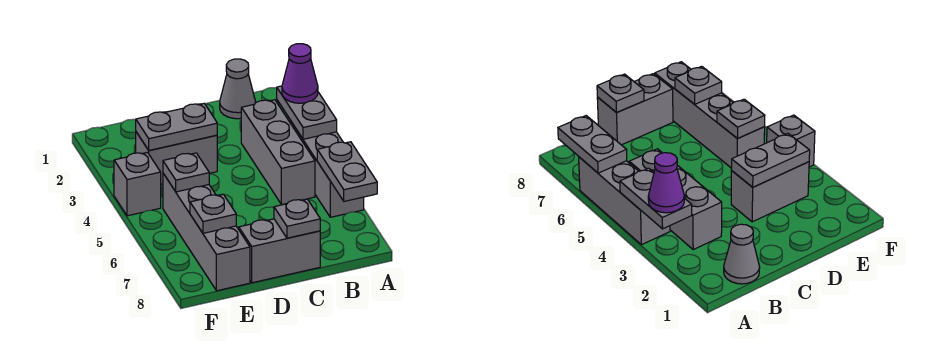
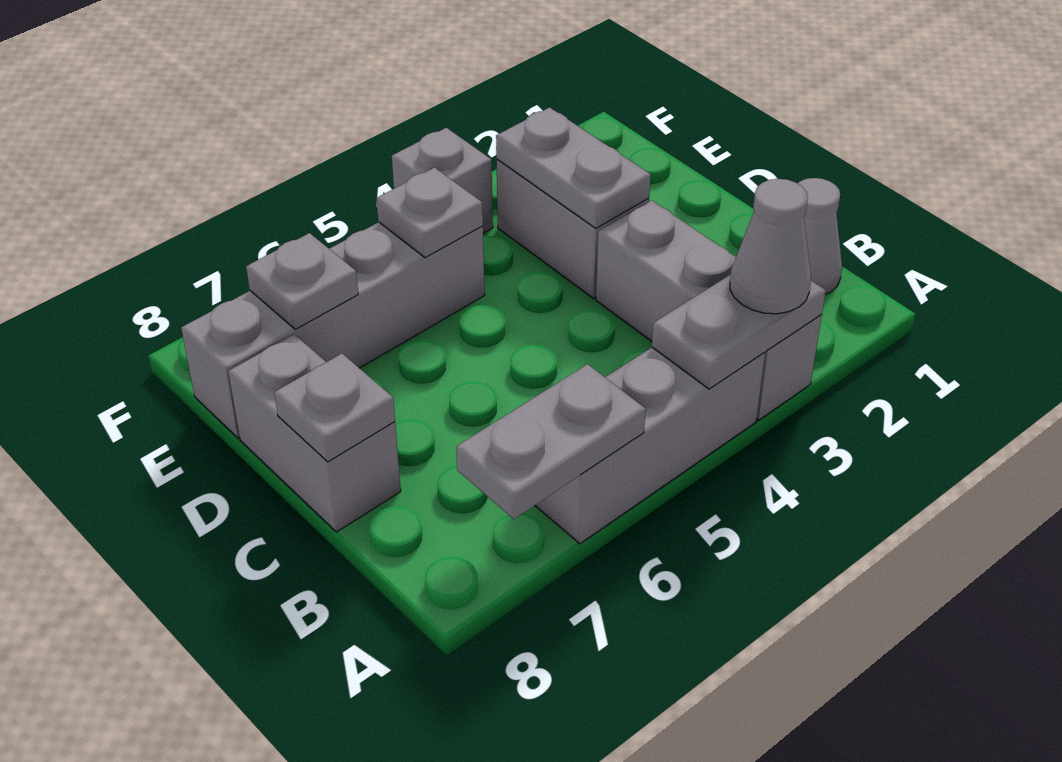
purple cone A3 level 3 -> grey cone A3 level 3
grey brick B3:B5 level 1 -> grey brick A3:C3 level 1

